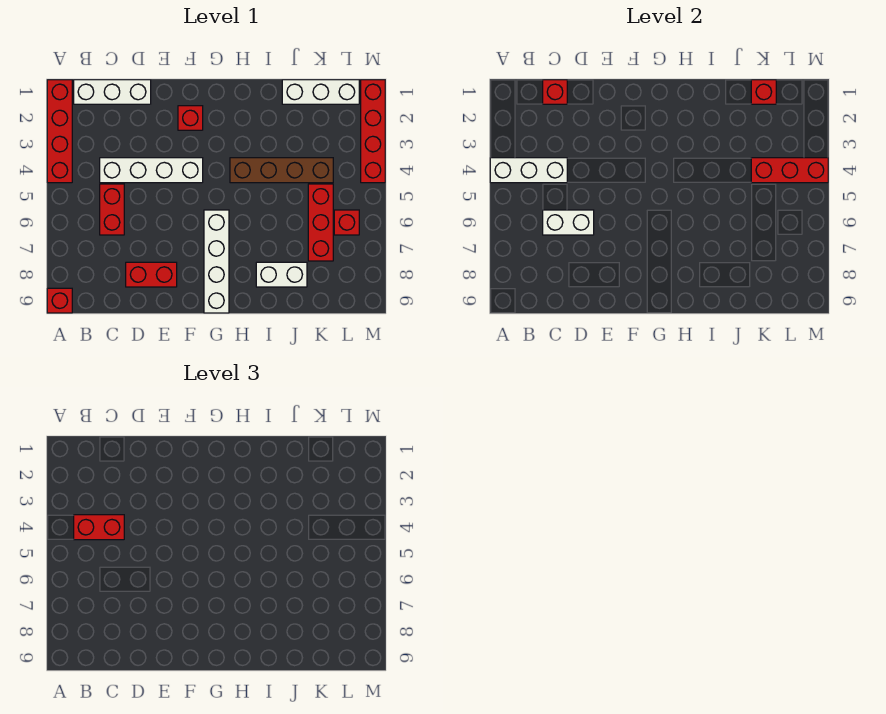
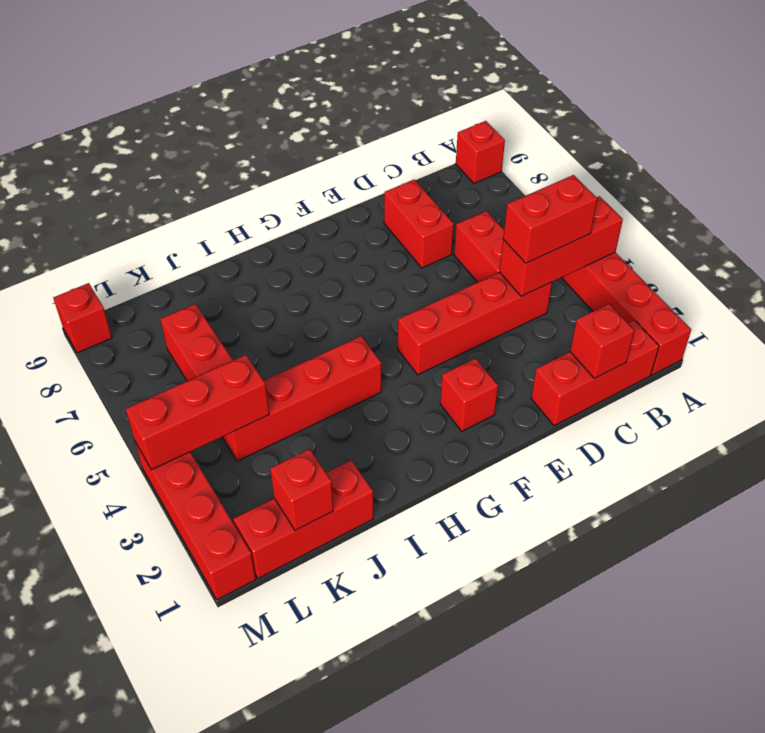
white brick A4:C4 level 2 -> red brick A4:C4 level 2
white brick B1:D1 level 1 -> red brick B1:D1 level 1
white brick C4:F4 level 1 -> red brick C4:F4 level 1
white brick C6:D6 level 2 -> none
red brick D8:E8 level 1 -> red brick D7:D8 level 1
white brick G6:G9 level 1 -> none
brown brick H4:K4 level 1 -> red brick H4:K4 level 1
white brick I8:J8 level 1 -> none
white brick J1:L1 level 1 -> red brick J1:L1 level 1
red brick L6 level 1 -> red brick M9 level 1

